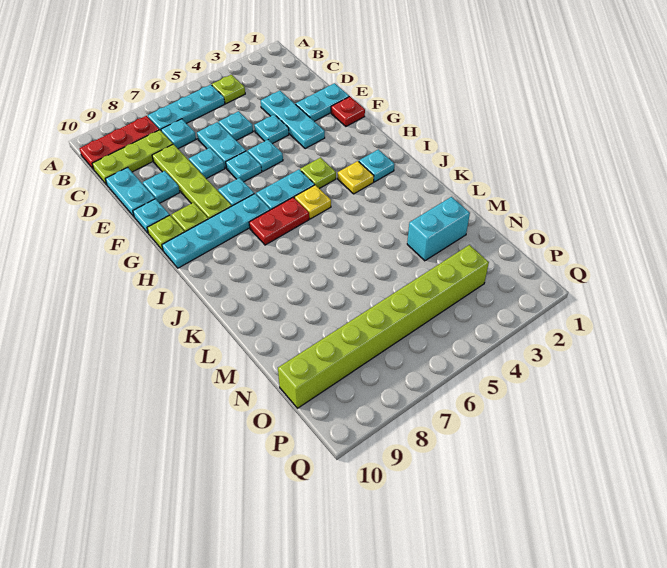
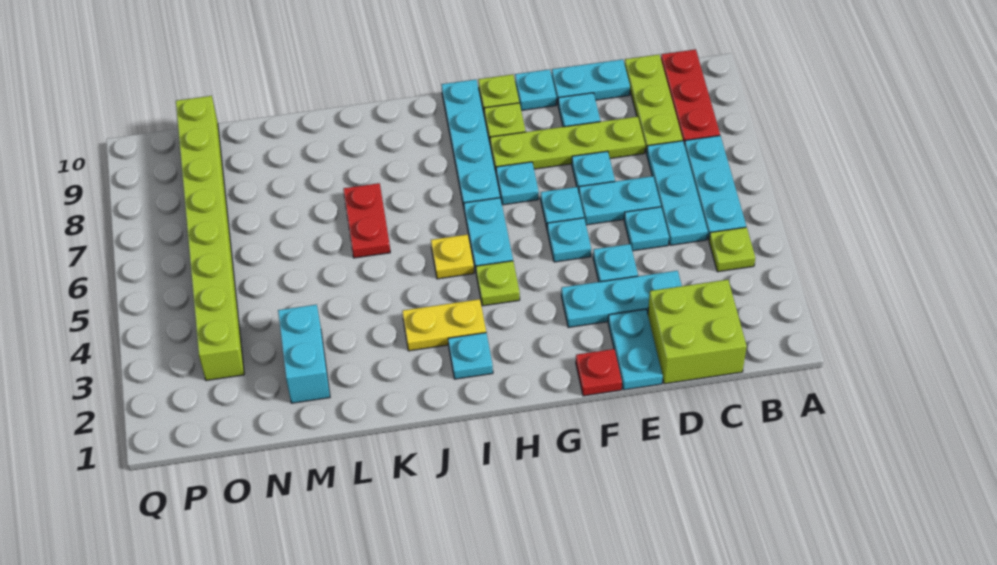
none -> lime brick C1:D2 level 1
cyan plate C7 level 1 -> cyan plate C5:C7 level 1
yellow plate I3 level 1 -> yellow plate I3:J3 level 1
red plate I6:I7 level 1 -> red plate K6:K7 level 1

